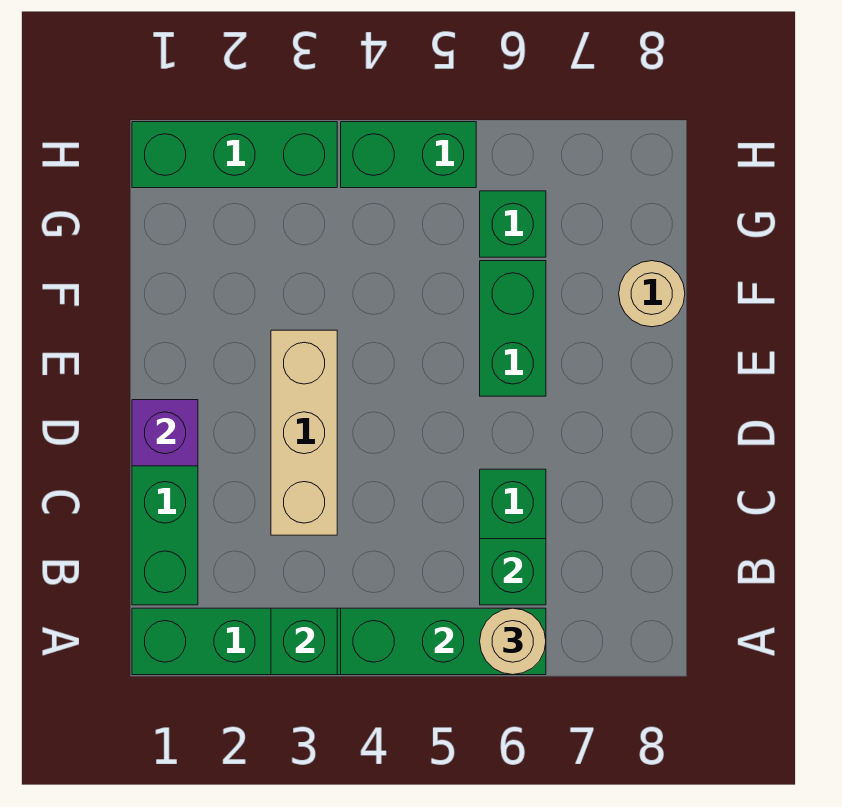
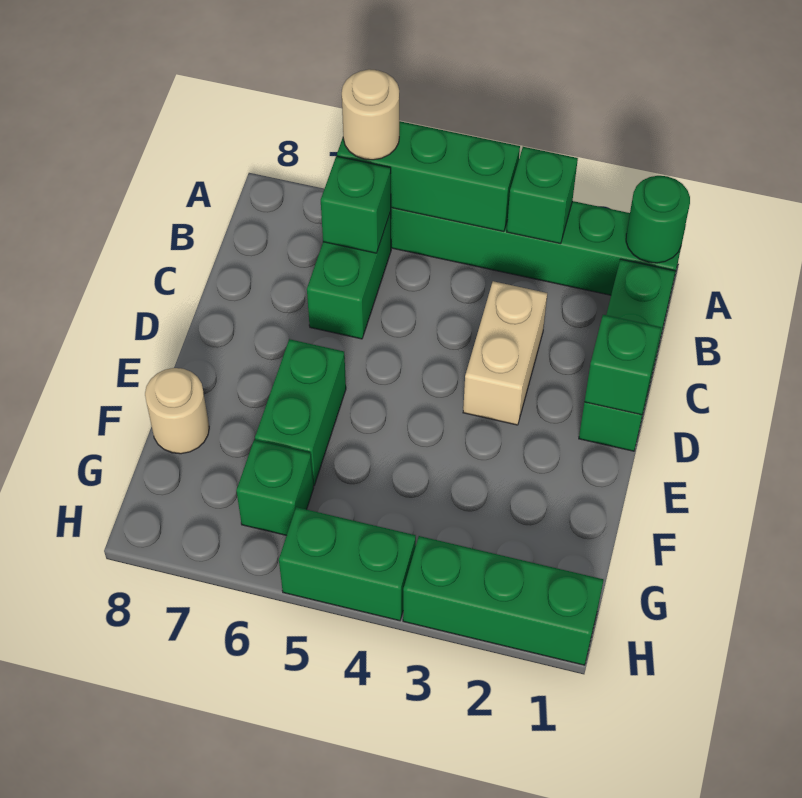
none -> green round brick A1 level 2
tan brick C3:E3 level 1 -> tan brick C3:D3 level 1
purple brick D1 level 2 -> green brick D1 level 2

